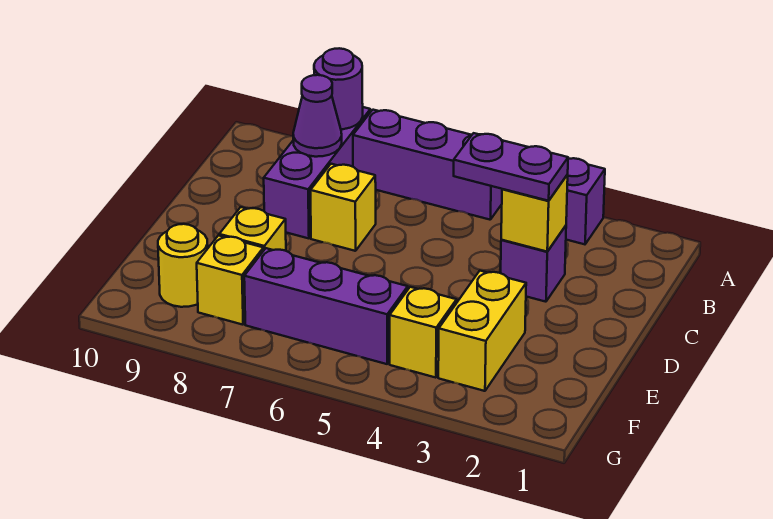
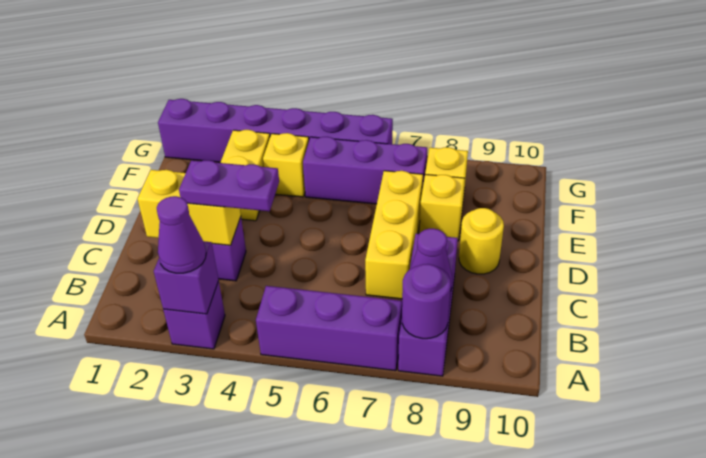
none -> purple brick A3 level 2
none -> purple cone A3 level 3
yellow brick C3 level 2 -> yellow brick C2:C3 level 2
yellow brick C7 level 1 -> yellow brick C7:E7 level 1
yellow round brick F9 level 1 -> yellow round brick D9 level 1
none -> purple brick G1:G6 level 1

